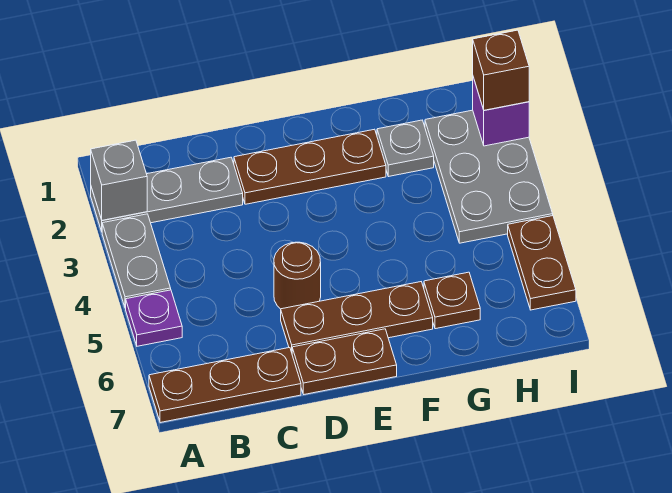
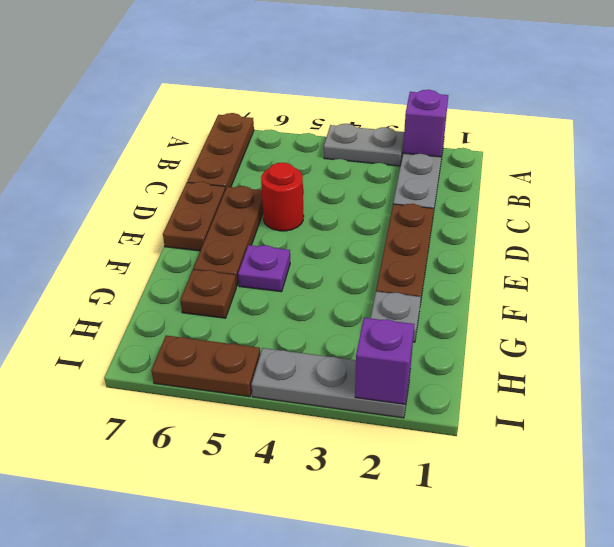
grey brick A2 level 2 -> purple brick A2 level 2
purple plate A5 level 1 -> purple plate F5 level 1
brown round brick D5 level 1 -> red round brick D5 level 1
grey plate H2:I4 level 1 -> grey plate I2:I4 level 1
brown brick I2 level 3 -> none

